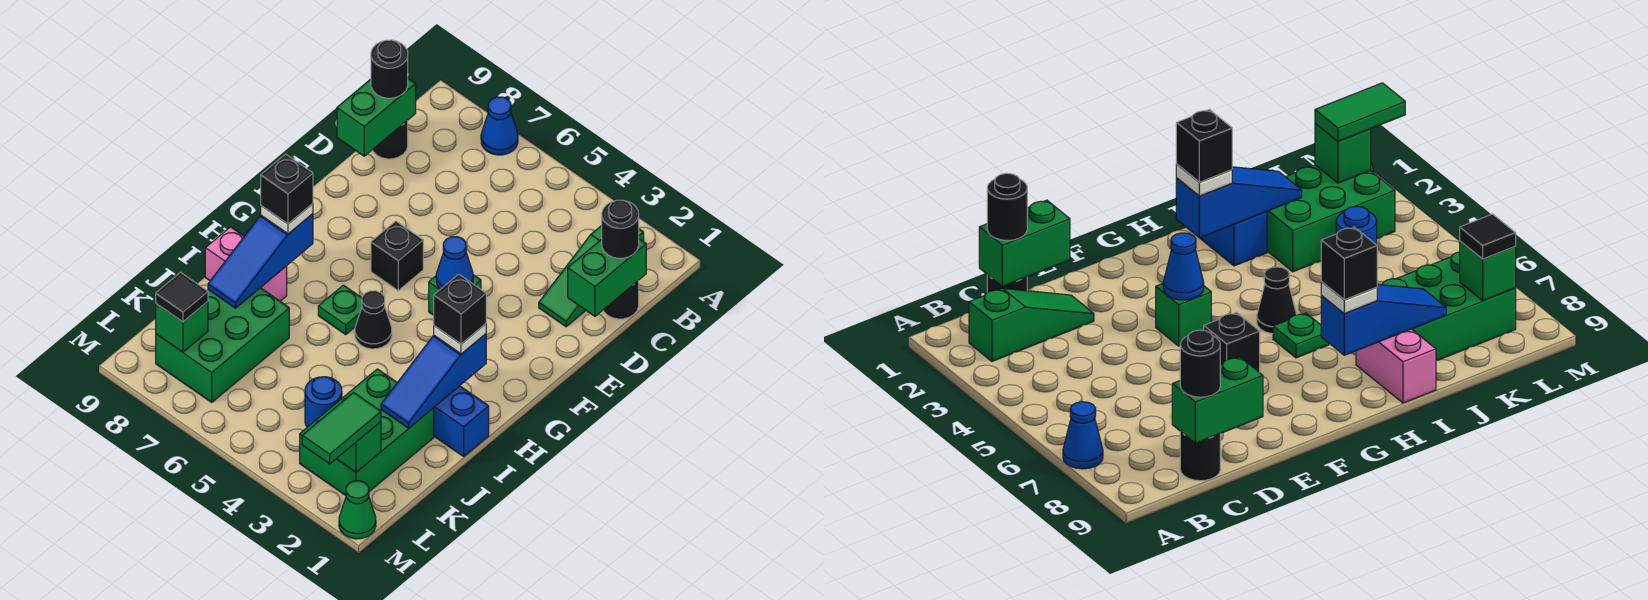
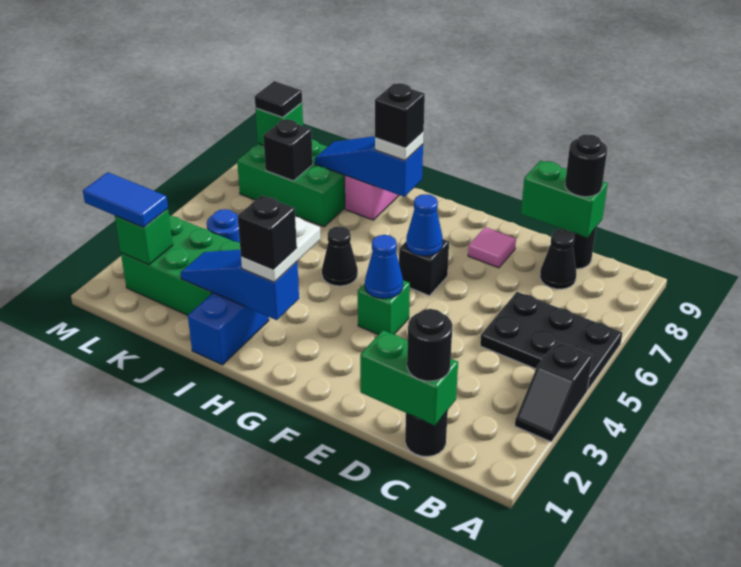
none -> black slope A3:A4 level 1 top 4
none -> black plate A5:C6 level 1
blue cone A7 level 1 -> blue cone F6 level 2
green slope B2:D2 level 1 top B -> none
none -> black cone C8 level 1
none -> pink tile E8 level 1
white plate H2 level 3 -> white plate H2:H3 level 3
green plate H6 level 1 -> none
none -> black brick K7 level 2
green tile L2:M2 level 3 -> blue tile L2:M2 level 3
green cone M1 level 1 -> none

